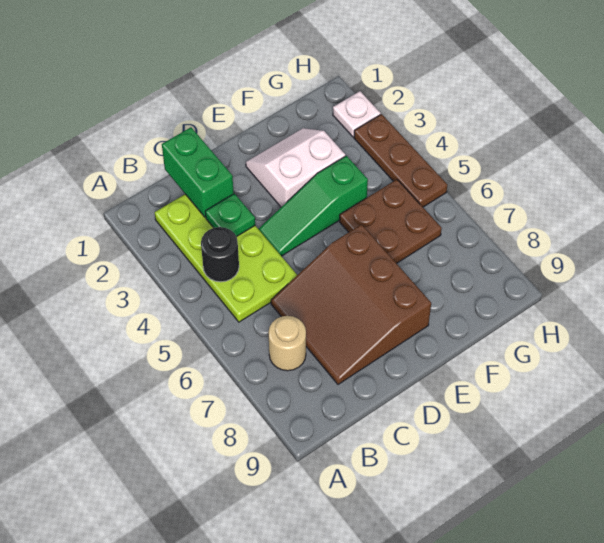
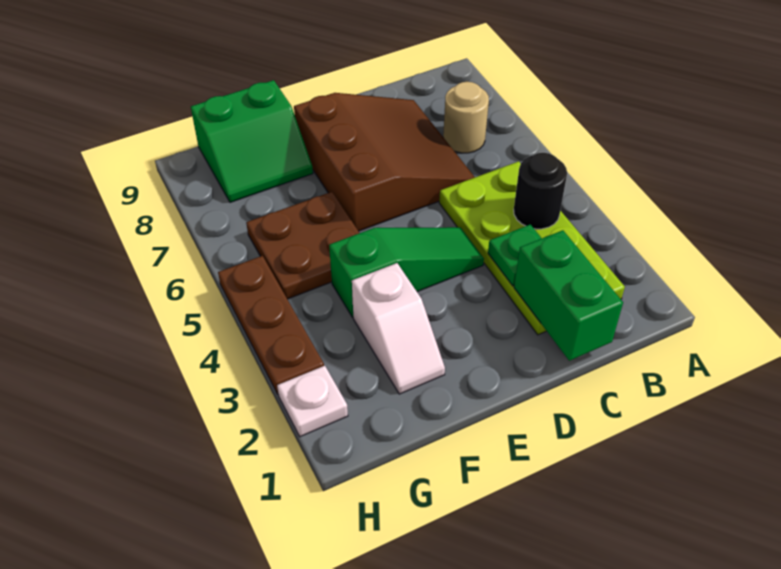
white slope E2:F3 level 1 top 3 -> white slope F2:F3 level 1 top 3
none -> green slope F8:G9 level 1 top 9

